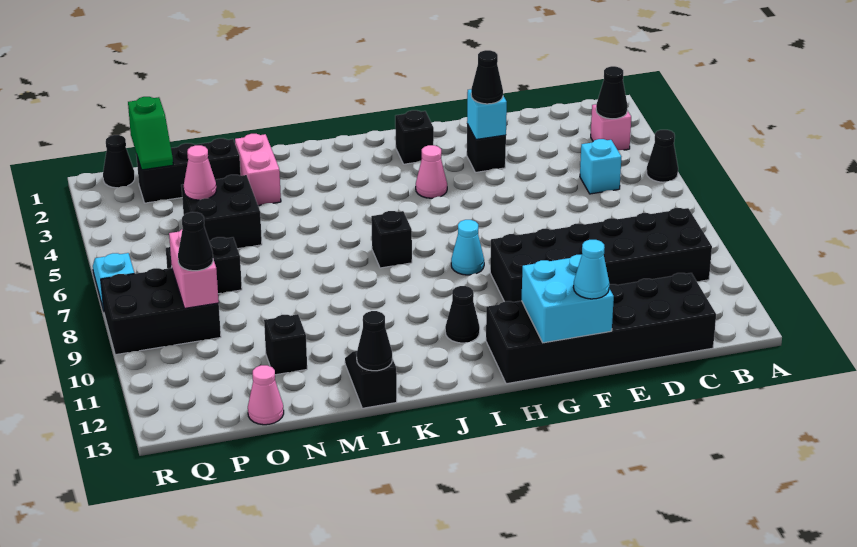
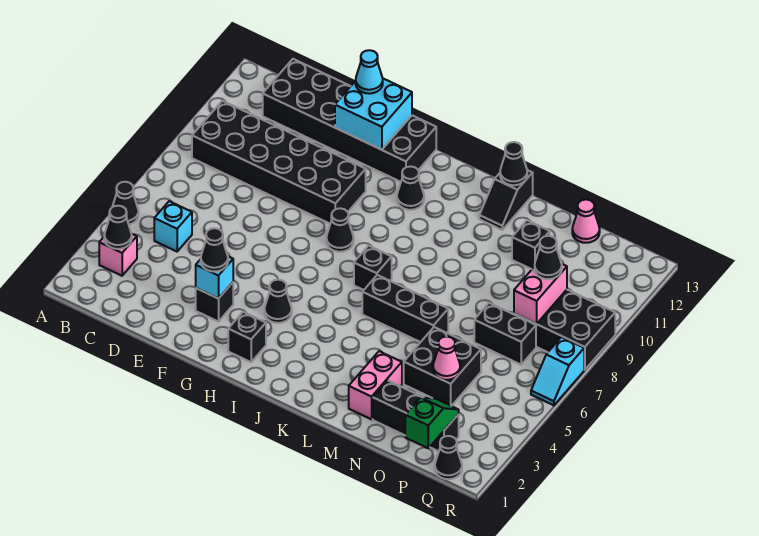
pink cone H4 level 1 -> black cone H4 level 1
cyan cone H8 level 1 -> black cone H8 level 1
none -> black brick K6:M6 level 1

